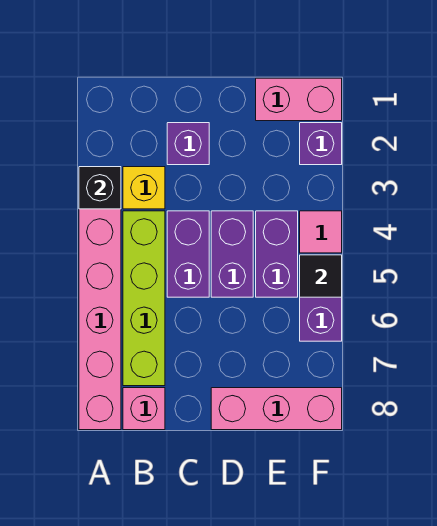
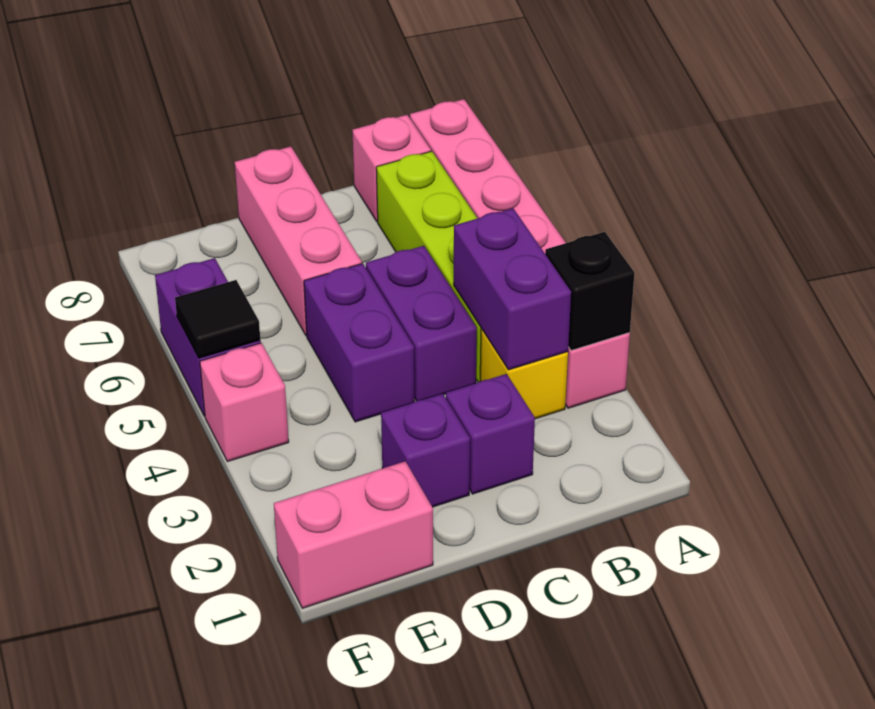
pink brick D8:F8 level 1 -> pink brick D6:D8 level 1
purple brick E4:E5 level 1 -> purple brick B3:B4 level 2
purple brick F2 level 1 -> purple brick D2 level 1
pink tile F4 level 1 -> pink brick F4 level 1

